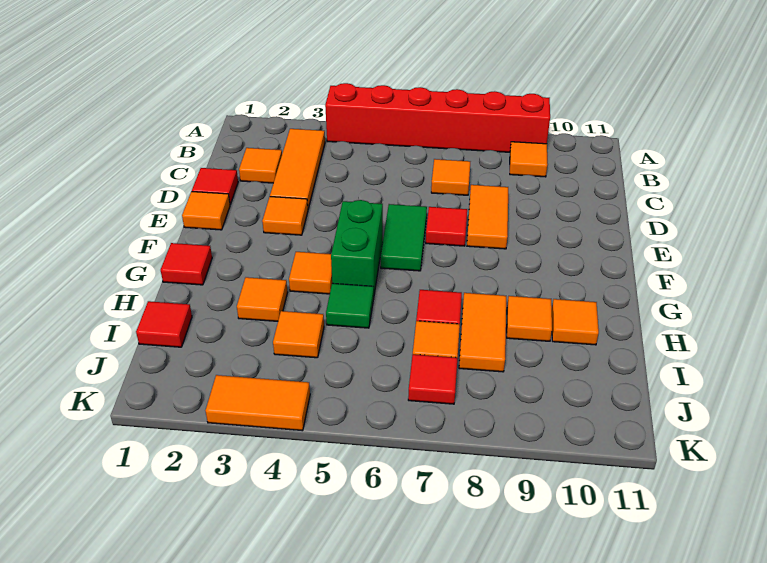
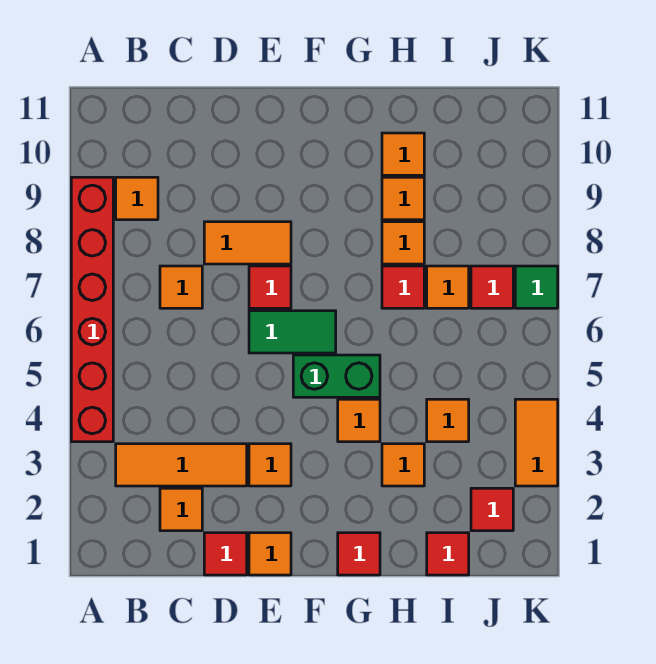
green tile H5 level 1 -> green tile K7 level 1
orange tile H8:I8 level 1 -> orange tile H8 level 1
none -> red tile J2 level 1

